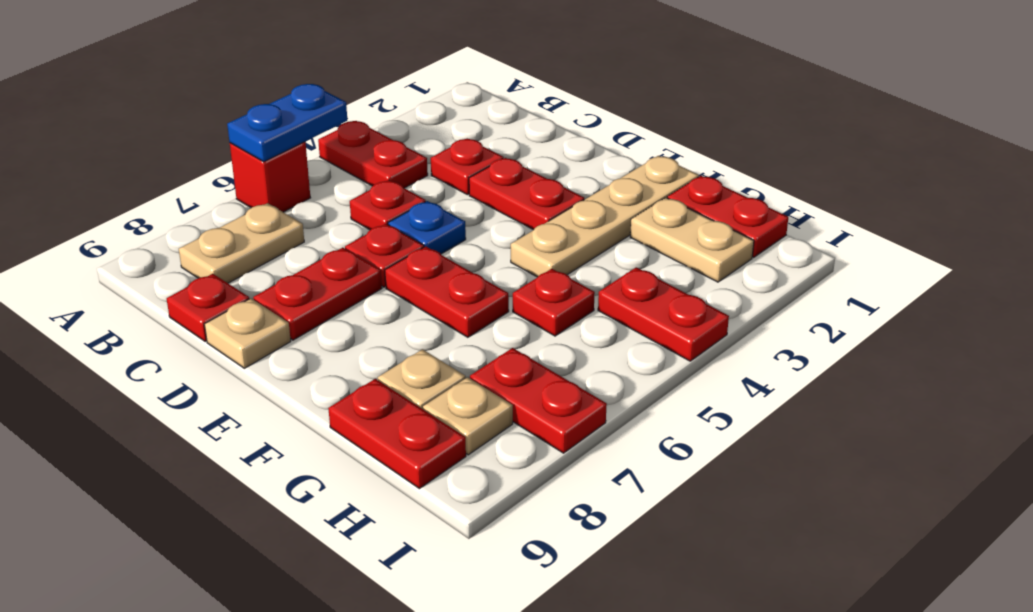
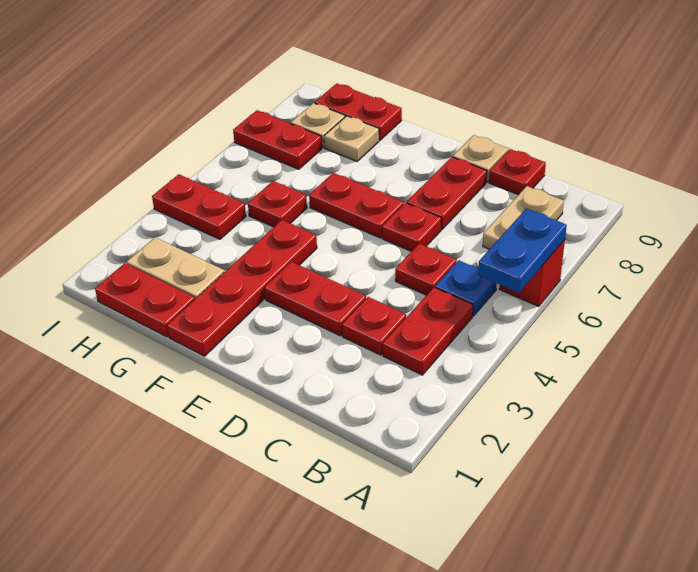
red plate A4:B4 level 1 -> red plate B3:B4 level 1
blue plate D5 level 1 -> blue plate B5 level 1
tan plate F1:F4 level 1 -> red plate F1:F4 level 1

